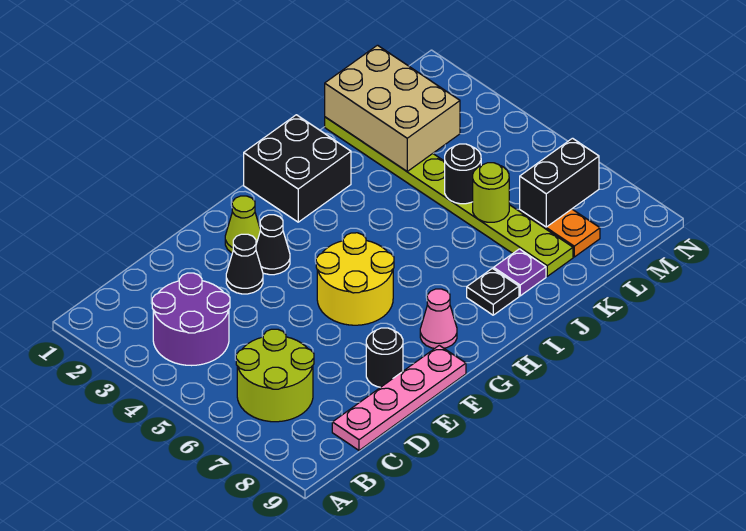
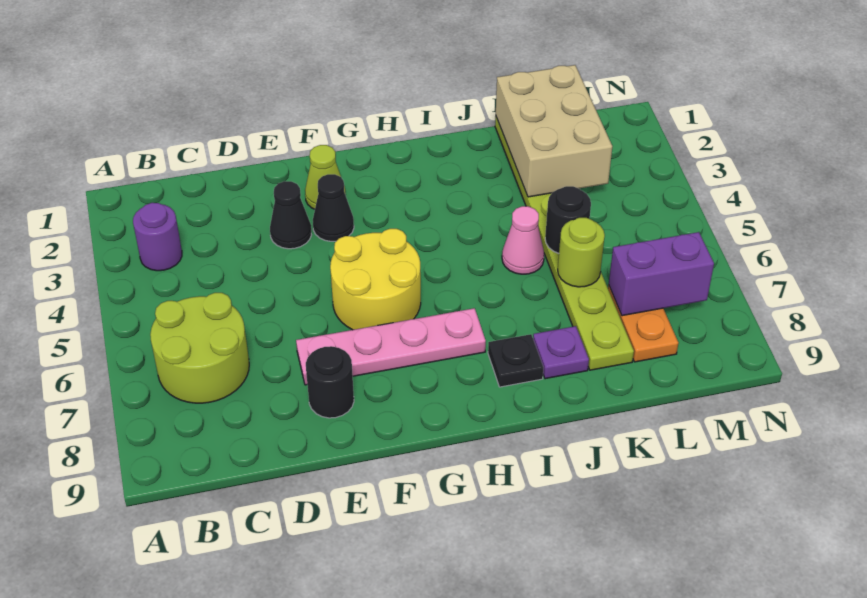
purple round brick B3:C4 level 1 -> purple round brick B3 level 1
pink plate C9:F9 level 1 -> pink plate E7:H7 level 1
pink cone G8 level 1 -> pink cone J5 level 1
black brick H1:I2 level 1 -> none
black brick L7:M7 level 2 -> purple brick L7:M7 level 2

